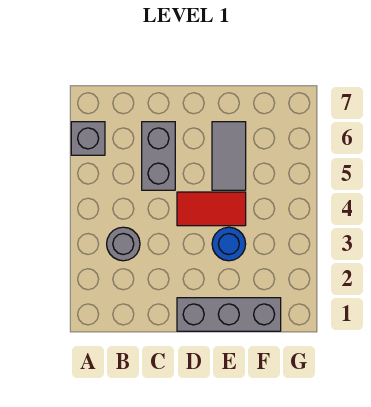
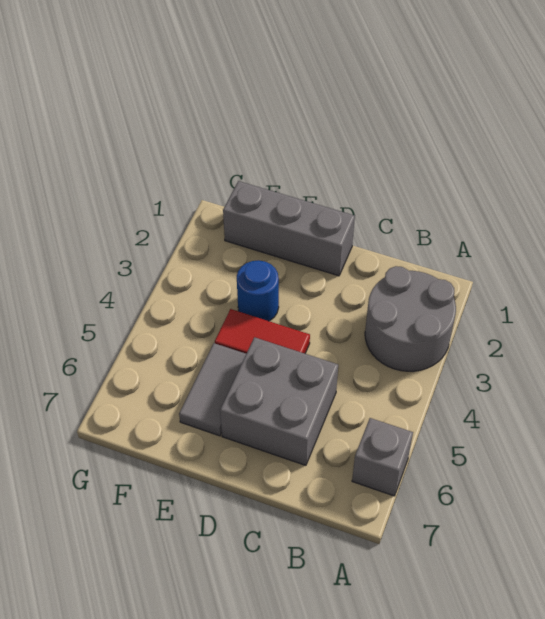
grey round brick B3 level 1 -> grey round brick A2:B3 level 1
grey brick C5:C6 level 1 -> grey brick C5:D6 level 1

